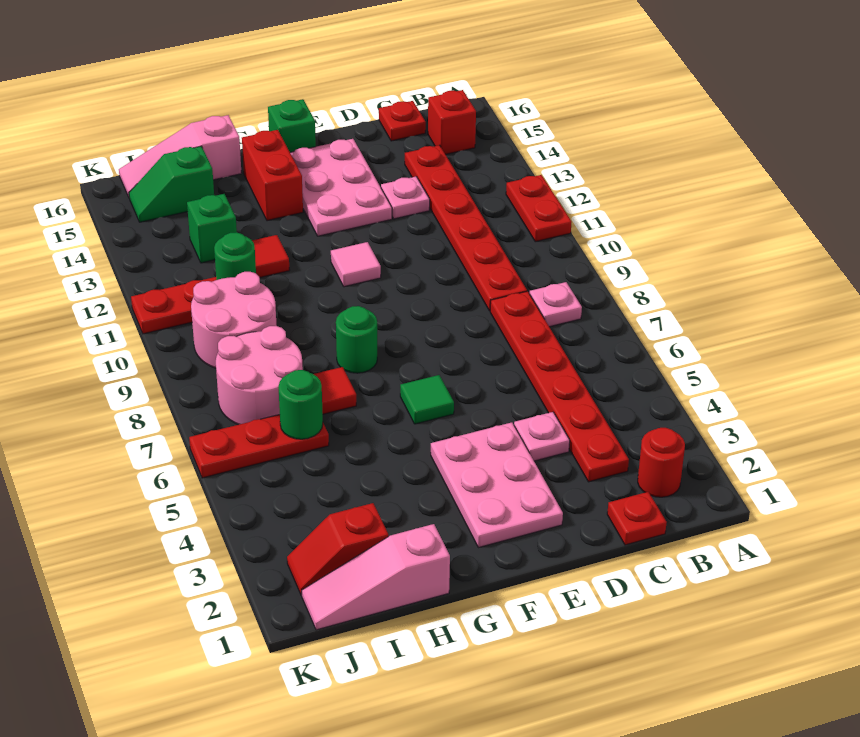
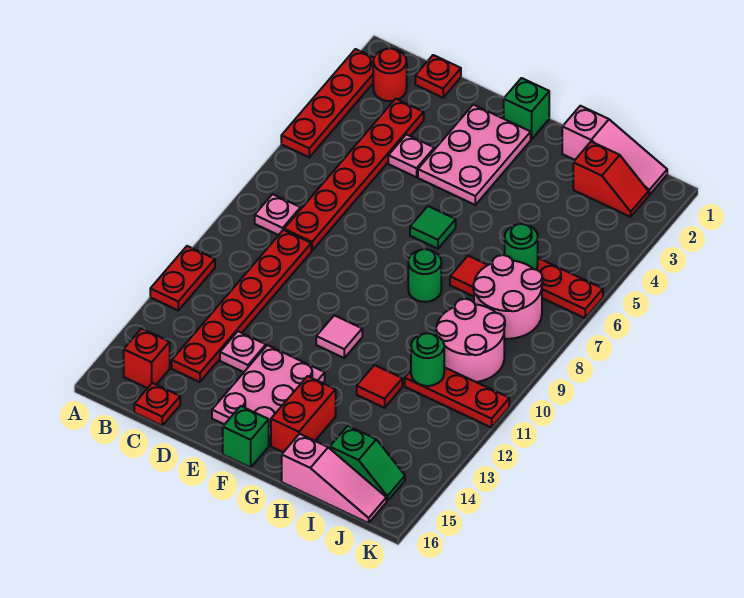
none -> red plate A2:A5 level 1
green brick I13 level 1 -> green brick F1 level 1

